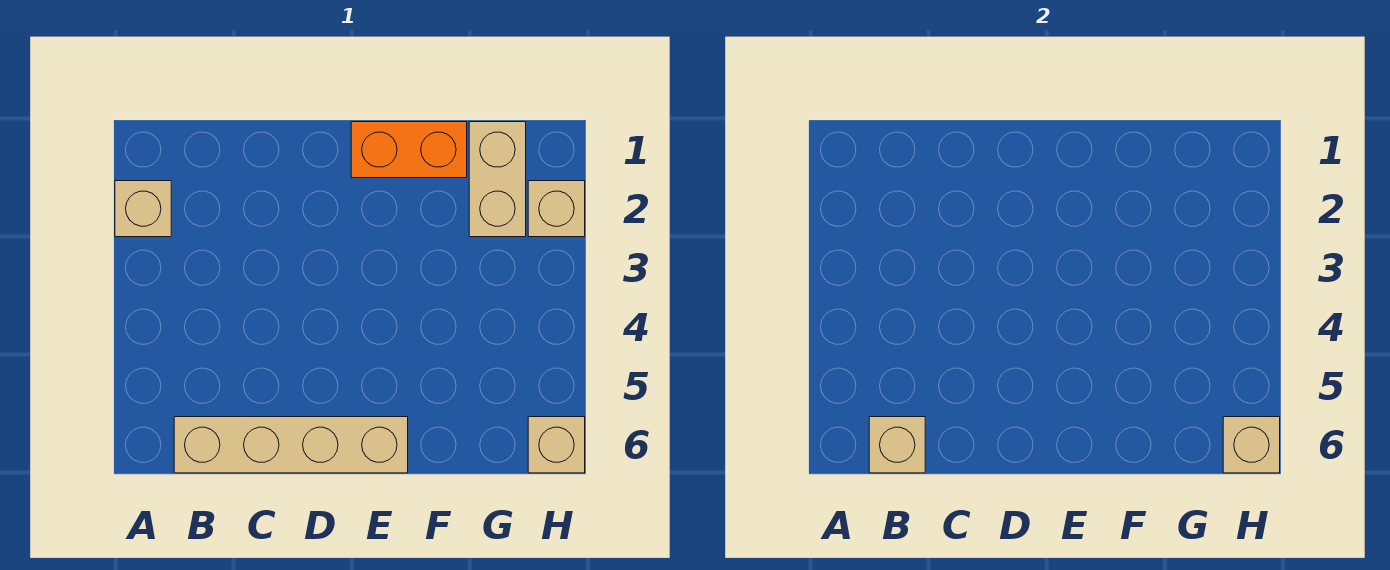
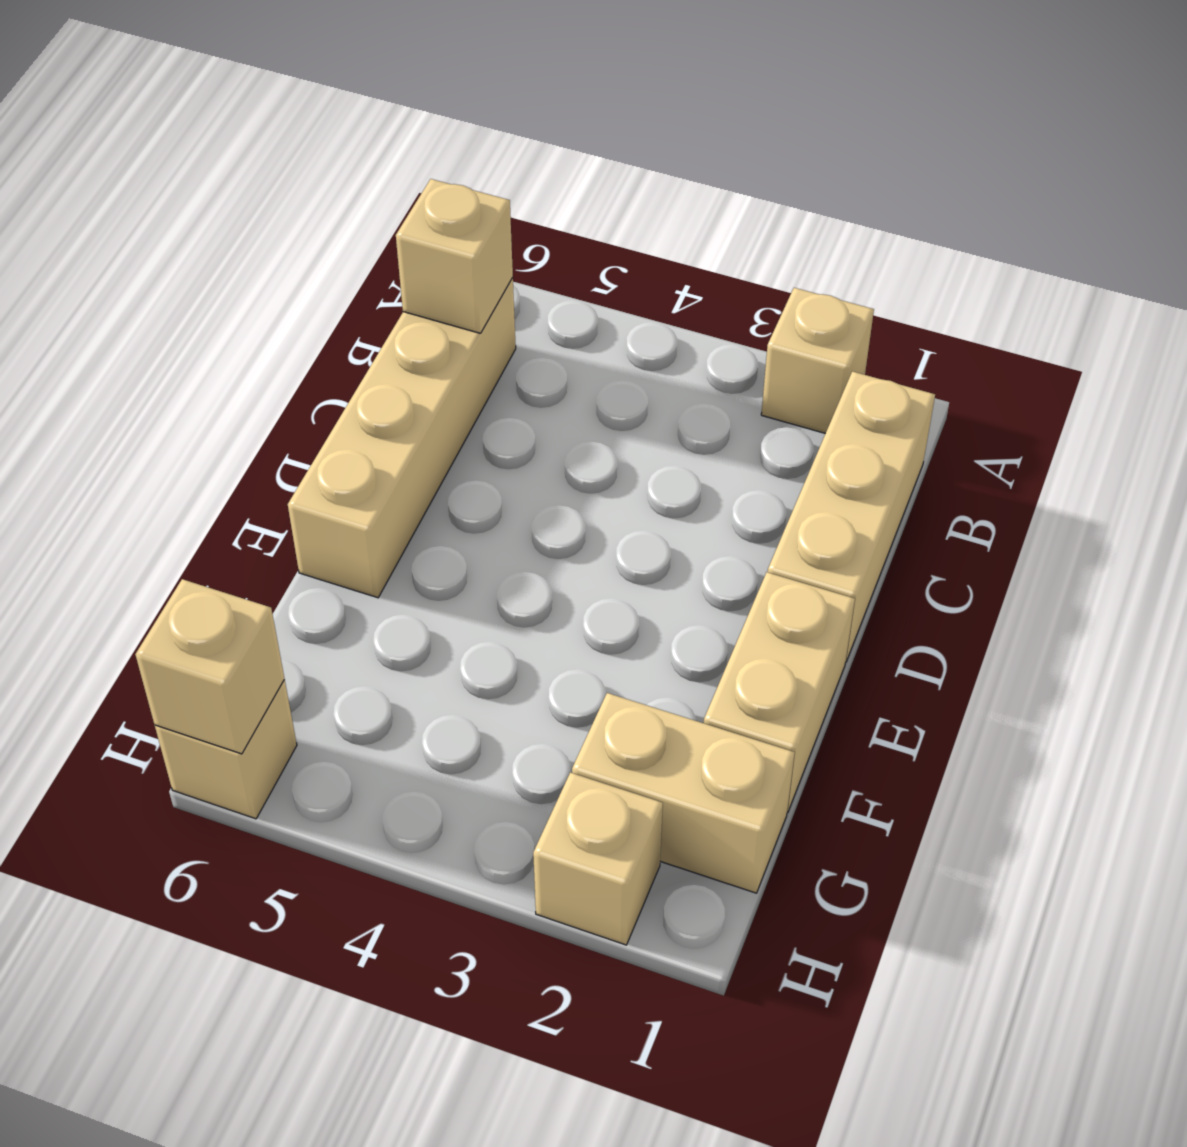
none -> tan brick B1:D1 level 1
orange brick E1:F1 level 1 -> tan brick E1:F1 level 1

